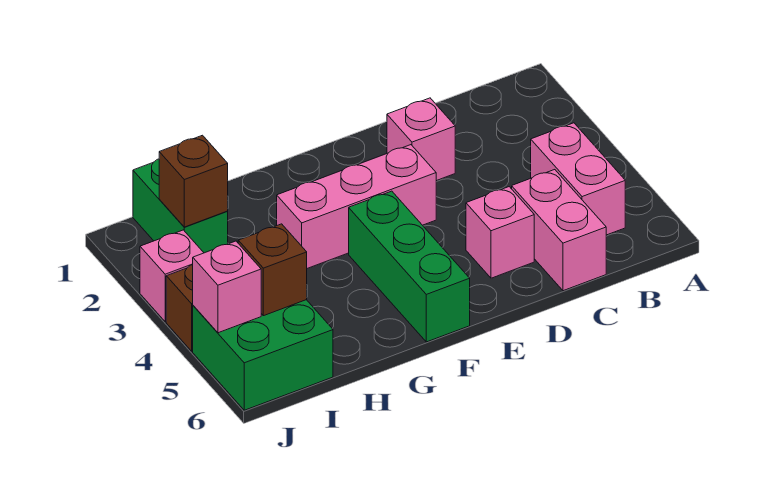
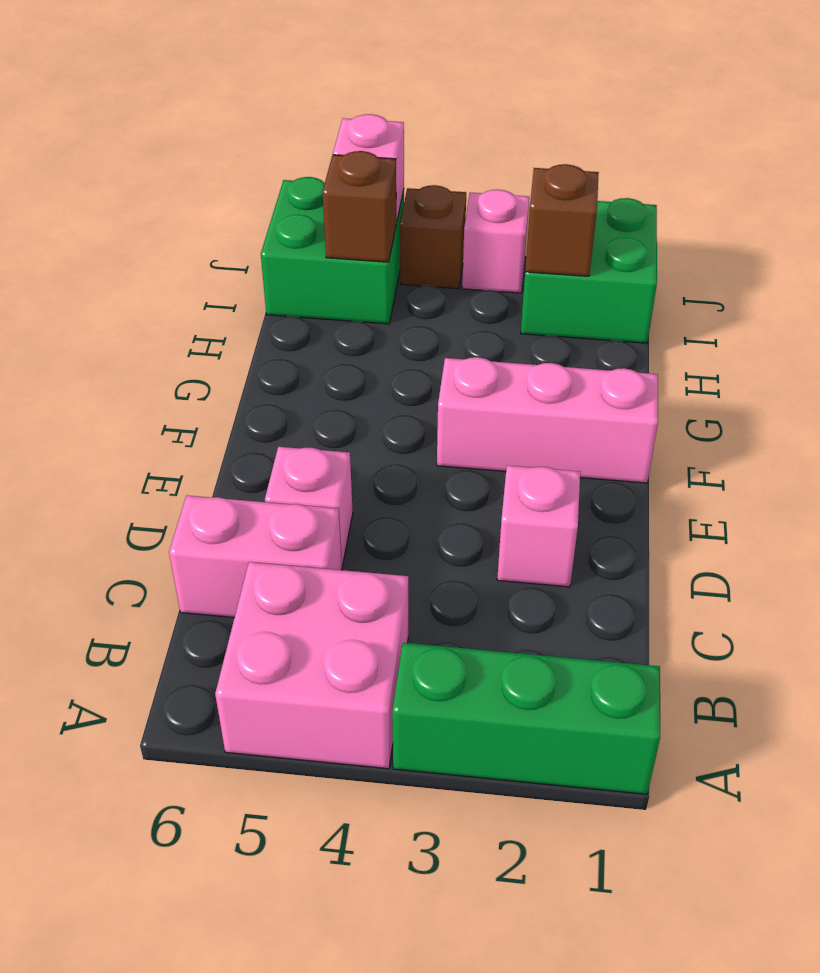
pink brick B4:B5 level 1 -> pink brick A4:B5 level 1
pink brick E3:G3 level 1 -> pink brick F1:F3 level 1
green brick F4:F6 level 1 -> green brick A1:A3 level 1
green brick I1:I2 level 1 -> green brick I1:J2 level 1

